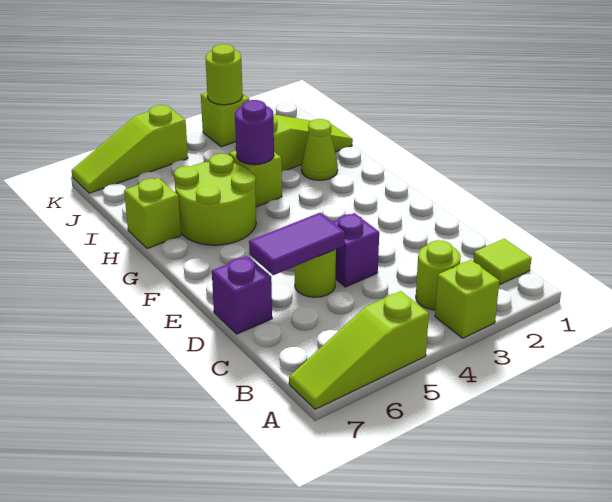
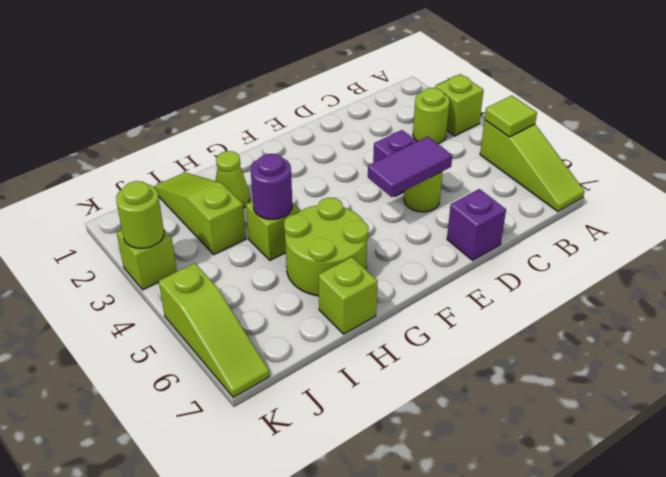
lime tile B1 level 1 -> lime tile A5 level 2
purple tile D5:D6 level 2 -> purple tile D5:E5 level 2

